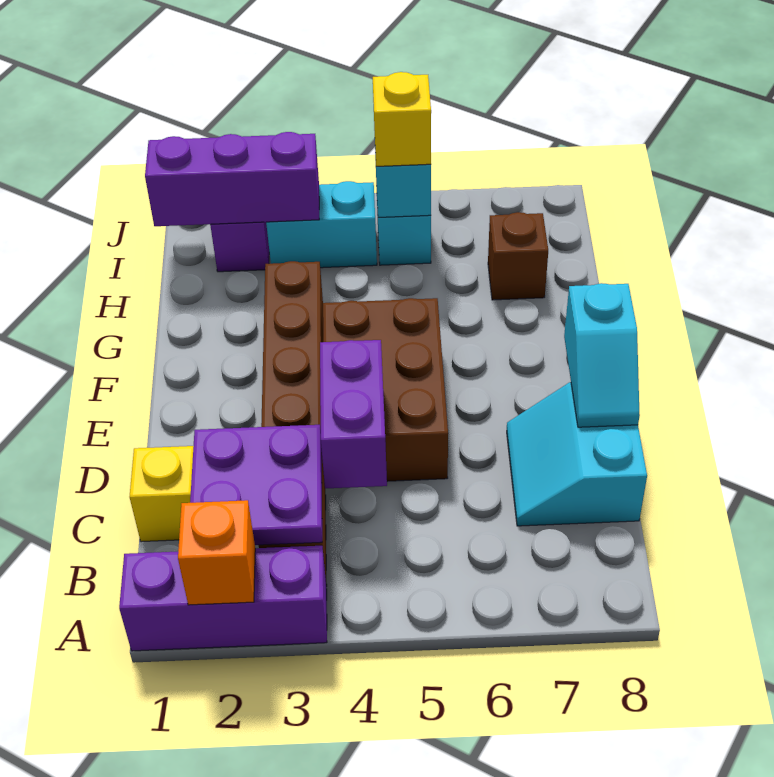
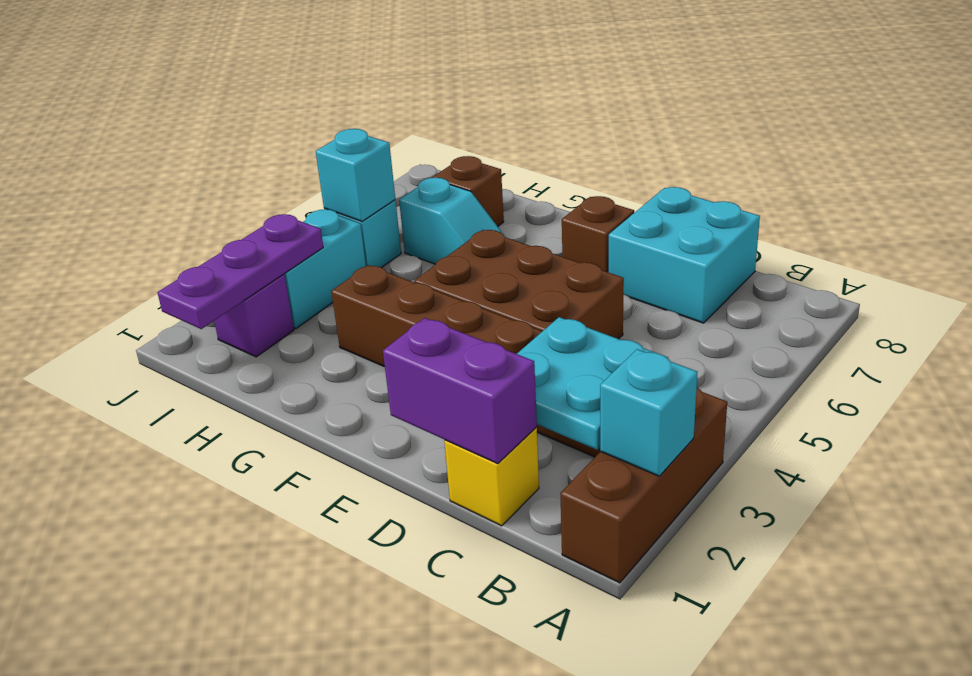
purple brick A1:A3 level 1 -> brown brick A1:A3 level 1
orange brick A2 level 2 -> cyan brick A2 level 2
purple plate B2:C3 level 2 -> cyan plate B2:C3 level 2
purple brick C4:D4 level 2 -> purple brick C1:D1 level 2
cyan slope C7:D8 level 1 top 8 -> cyan brick C7:D8 level 1
cyan slope D8:E8 level 2 top E -> cyan slope G6:H6 level 1 top H
none -> brown brick E7 level 1
purple brick I1:I3 level 2 -> purple plate I1:I3 level 2
yellow brick I5 level 3 -> none

